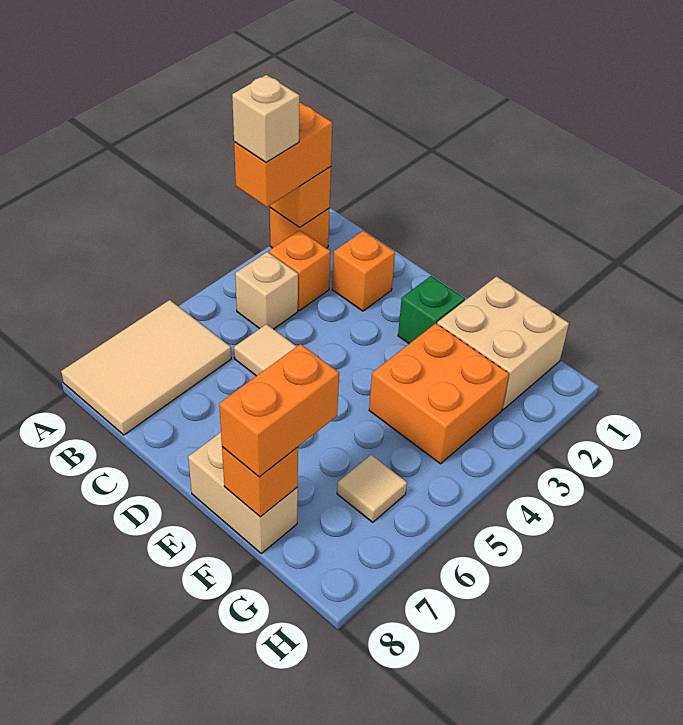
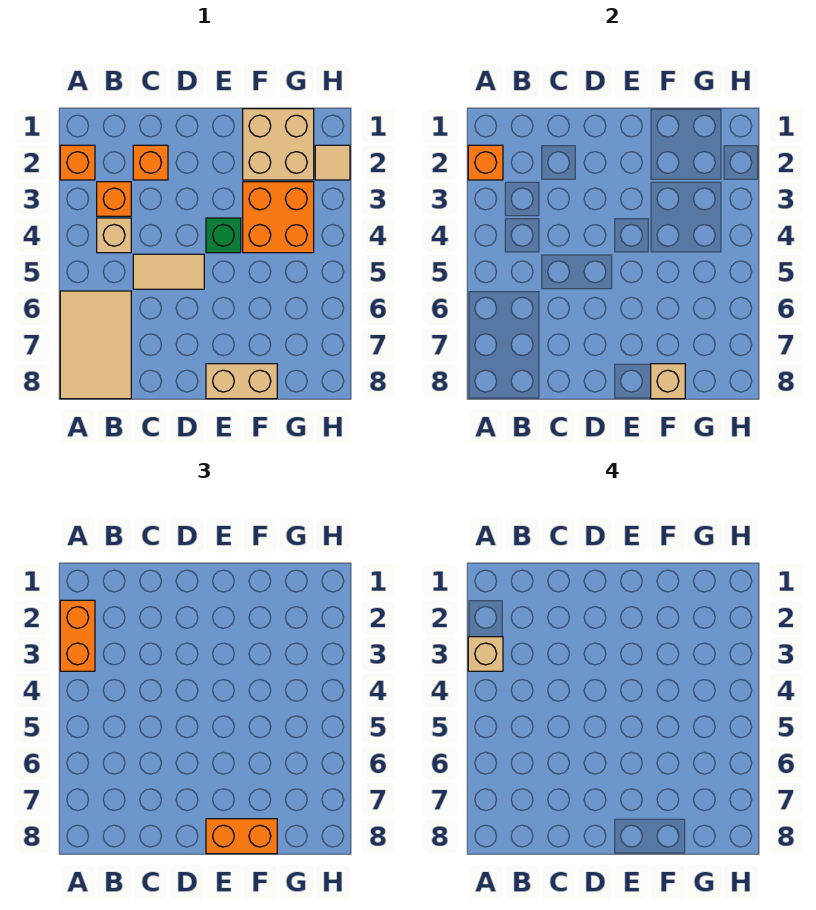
green brick E2 level 1 -> green brick E4 level 1
orange brick F7:F8 level 3 -> orange brick E8:F8 level 3
orange brick F8 level 2 -> tan brick F8 level 2
tan tile G6 level 1 -> tan tile H2 level 1

